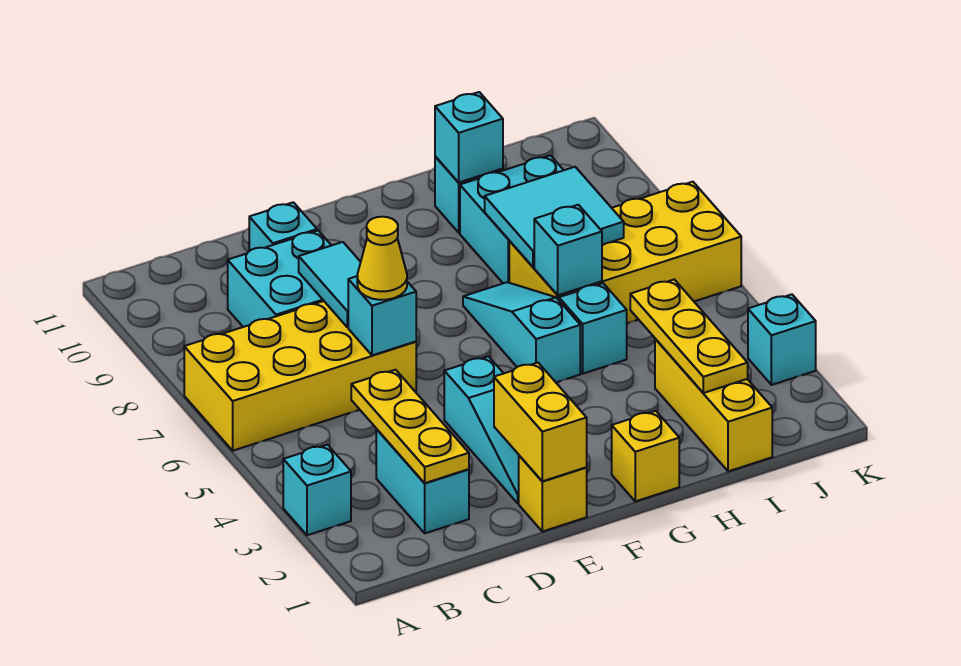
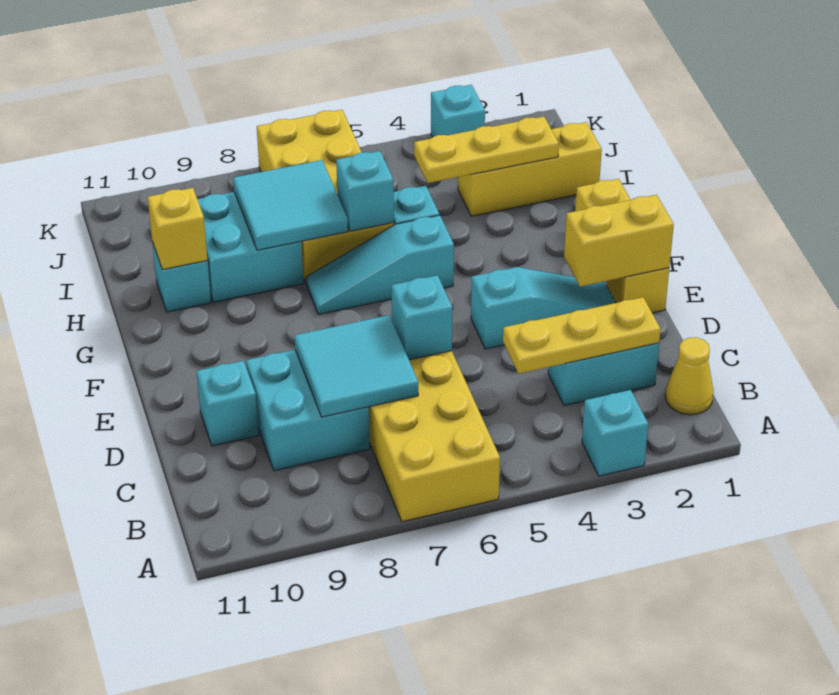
yellow cone D6 level 3 -> yellow cone B1 level 1
cyan tile D7:D8 level 2 -> cyan tile C7:D8 level 2
cyan brick H10 level 2 -> yellow brick H10 level 2

